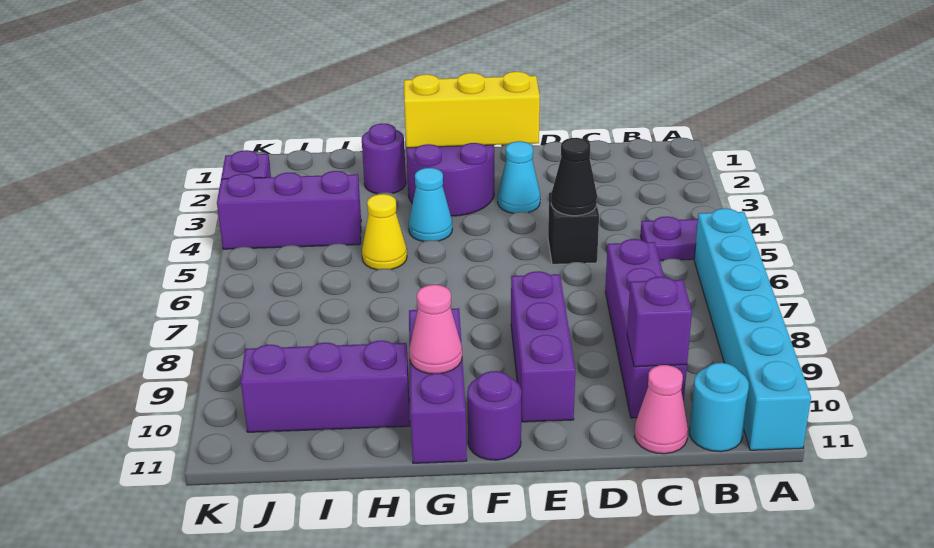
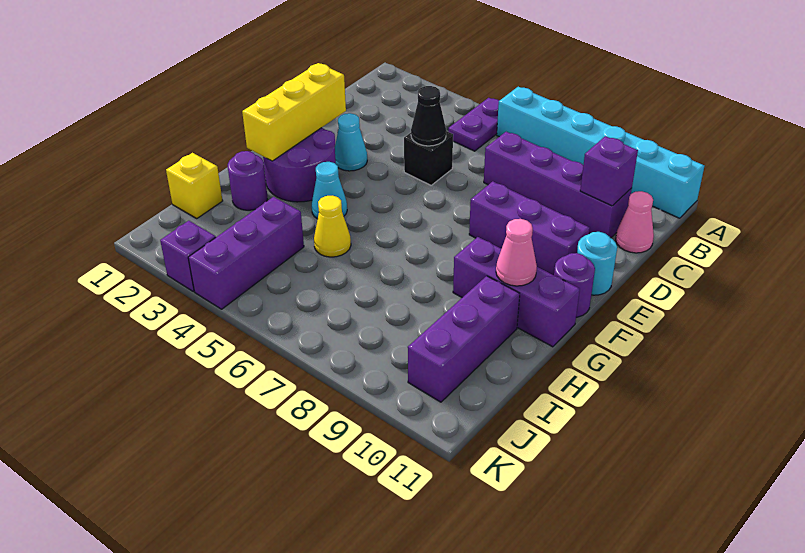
cyan round brick B11 level 1 -> cyan round brick E11 level 1
none -> yellow brick I1 level 1

